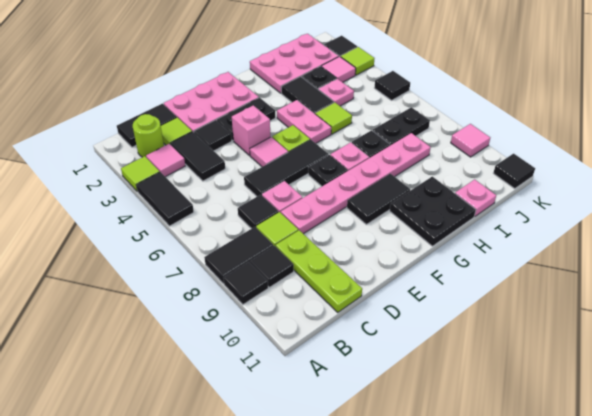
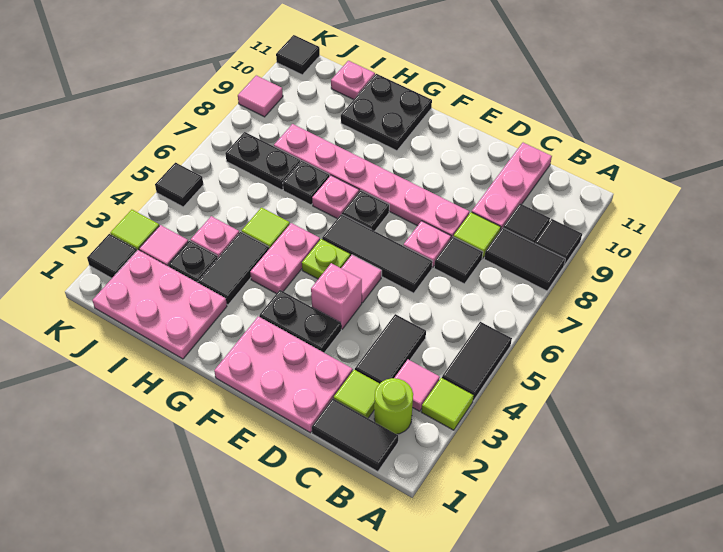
lime plate C9:C11 level 1 -> pink plate C9:C11 level 1
black tile D3 level 1 -> none
black tile F9:G9 level 1 -> none

